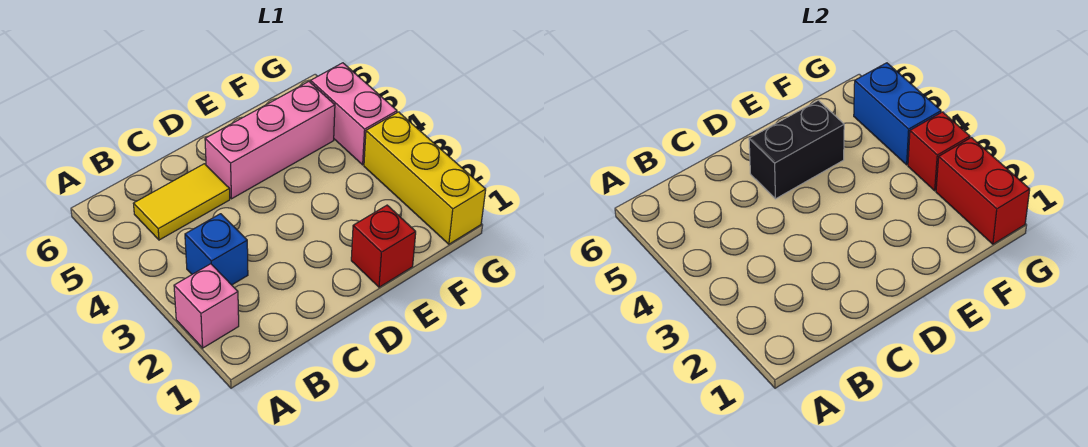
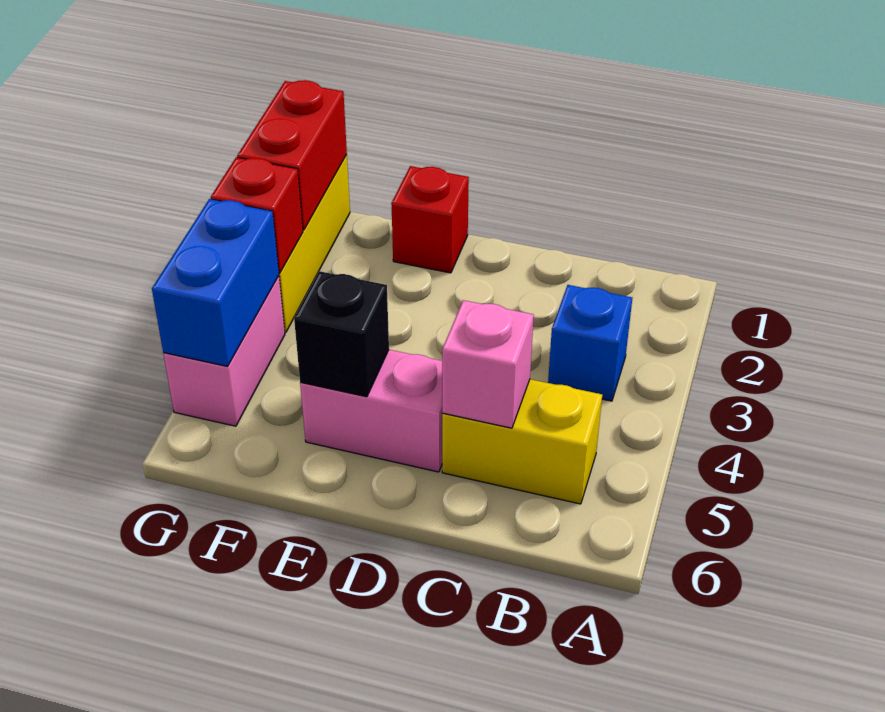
pink brick A2 level 1 -> pink brick C5 level 2
yellow tile B5:C5 level 1 -> yellow brick B5:C5 level 1
pink brick D5:F5 level 1 -> pink brick D5:E5 level 1
black brick D5:E5 level 2 -> black brick E5 level 2

